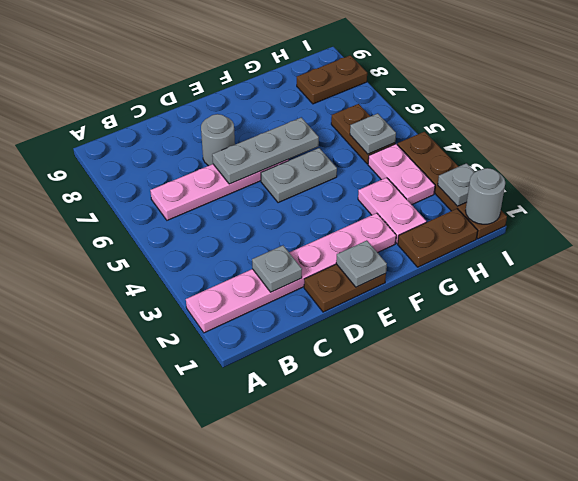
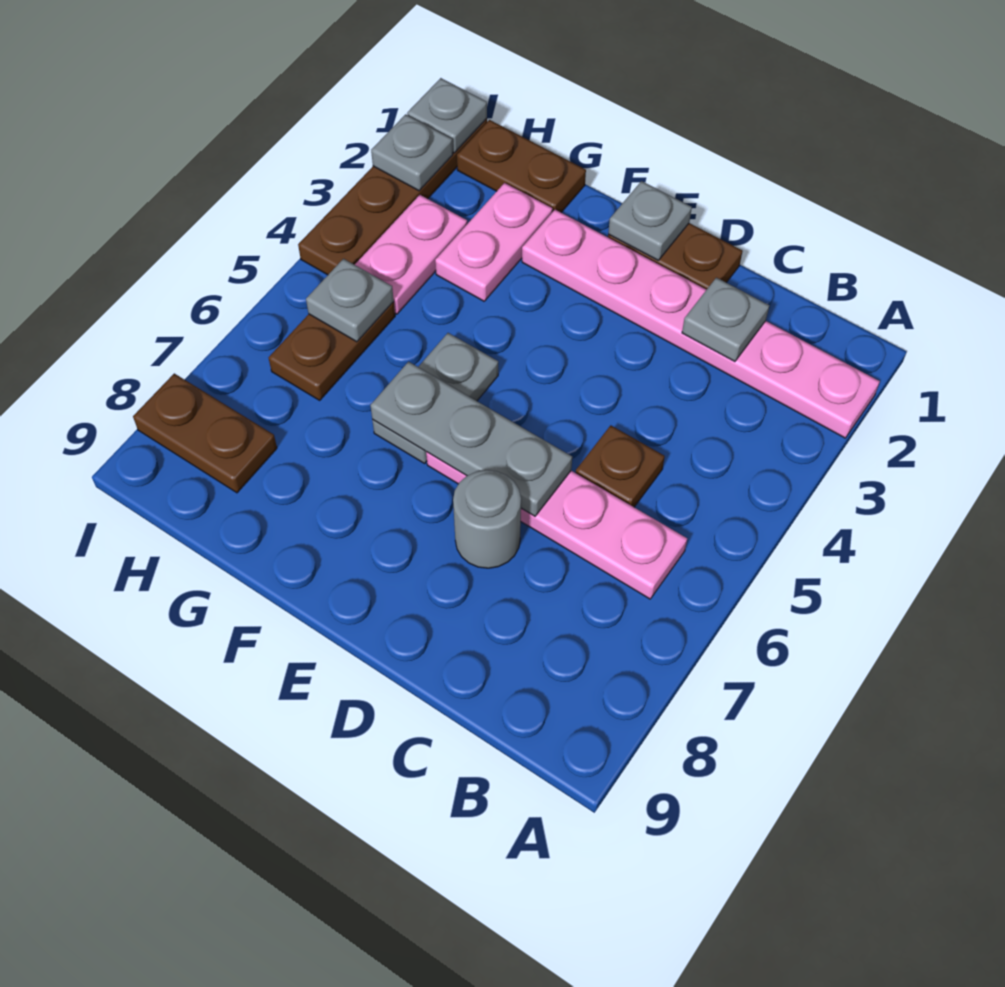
none -> brown plate C5 level 1
grey plate E5:F5 level 1 -> grey plate F5:F6 level 1
grey round brick I1 level 2 -> grey plate I1 level 2

